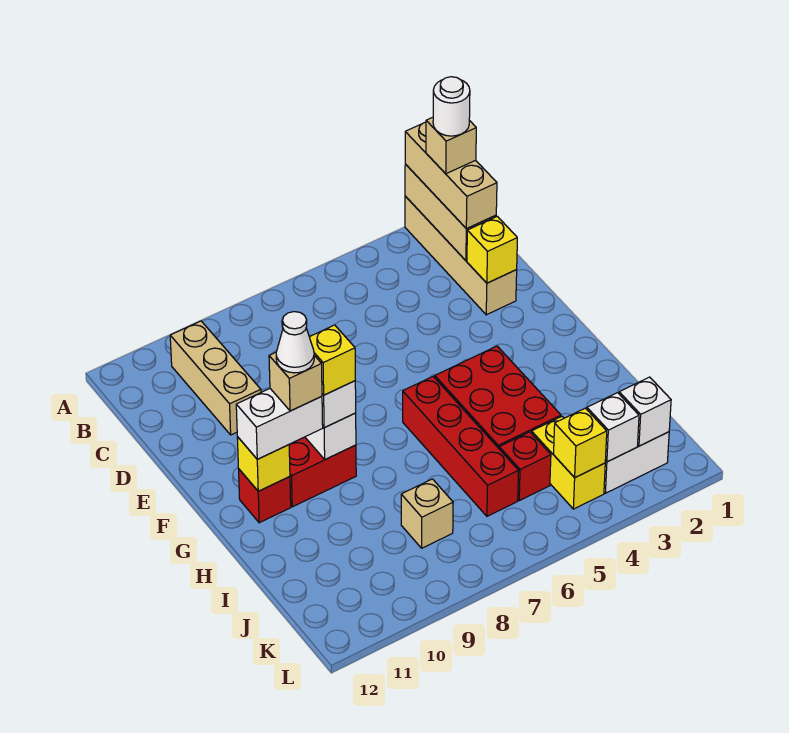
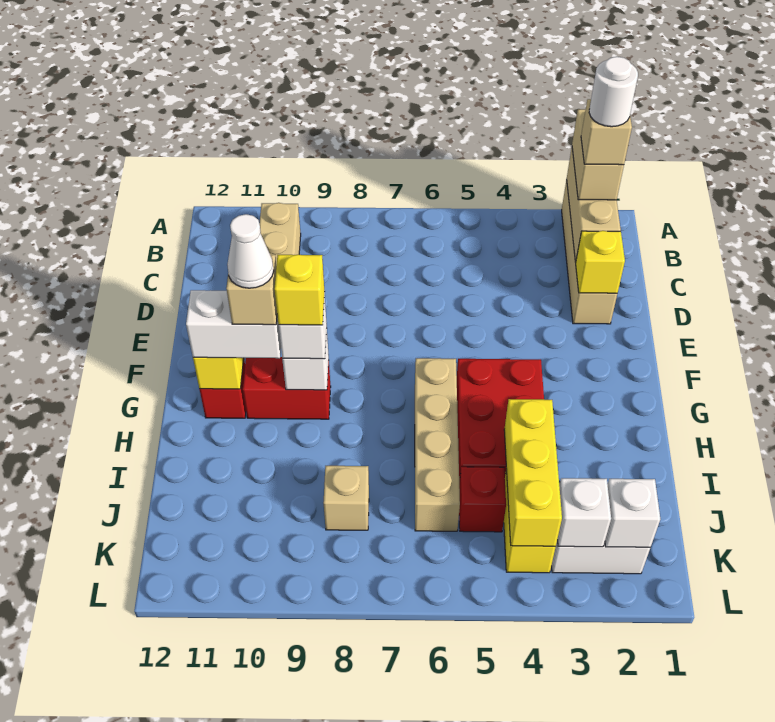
tan brick A2:C2 level 3 -> tan brick A2:B2 level 3
red brick G6:J6 level 1 -> tan brick G6:J6 level 1
yellow brick K4 level 2 -> yellow brick I4:K4 level 2

